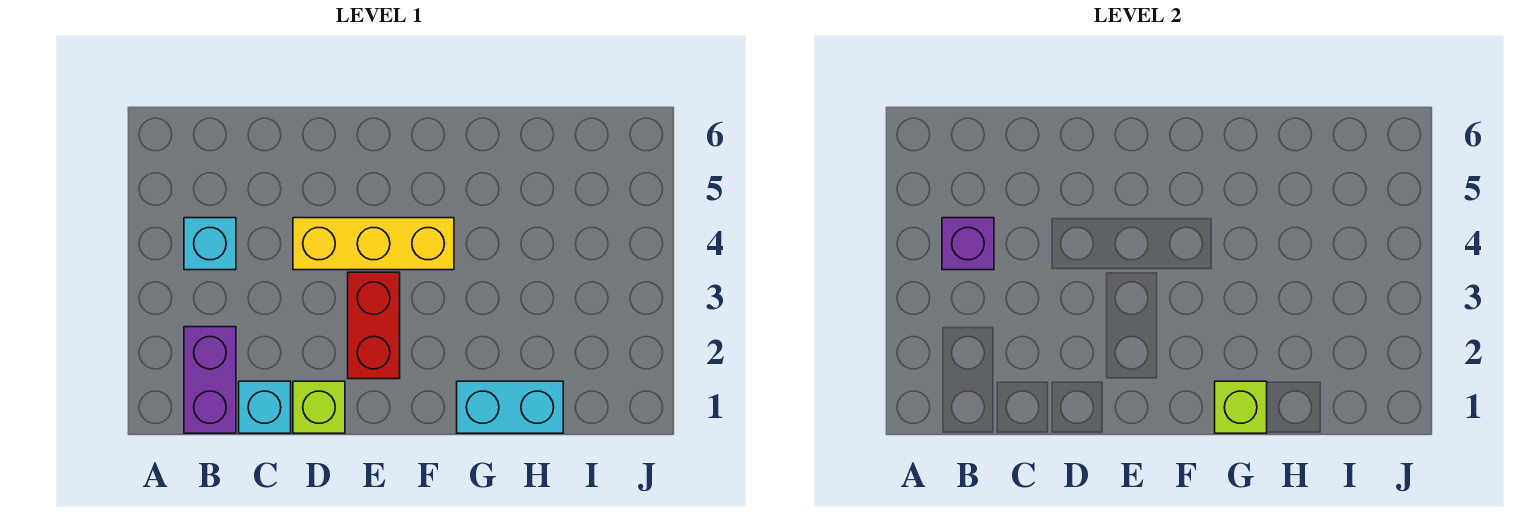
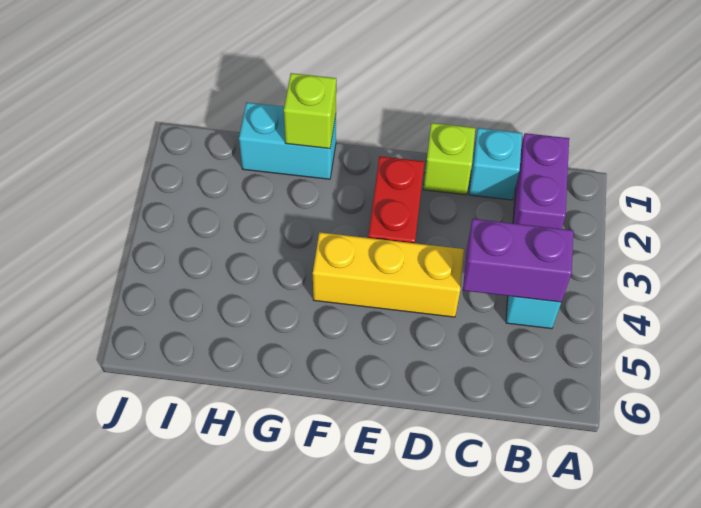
purple brick B4 level 2 -> purple brick B4:C4 level 2

